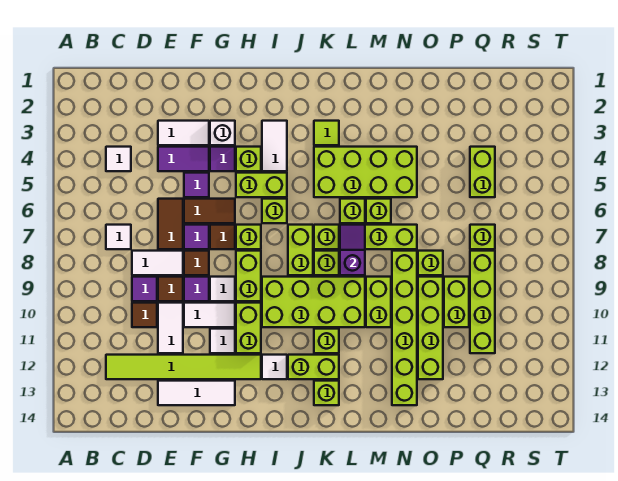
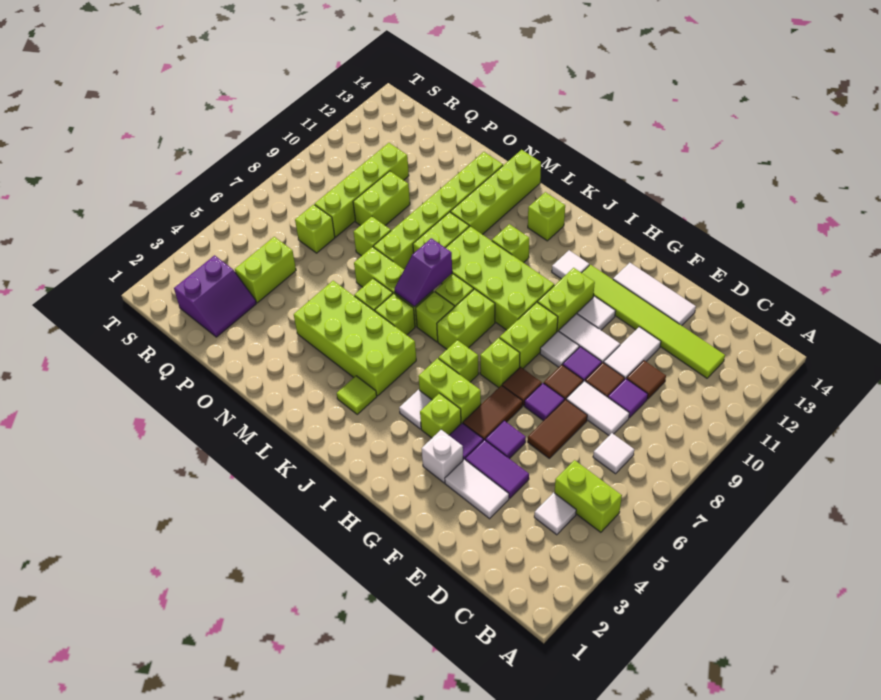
brown tile F6:G6 level 1 -> brown tile G5:G6 level 1
white tile I3:I4 level 1 -> white tile I4 level 1
lime brick J12:K12 level 1 -> lime brick B5:C5 level 1
lime brick O9:O12 level 1 -> lime brick M11:M14 level 1
none -> purple slope Q2:R3 level 1 top R

